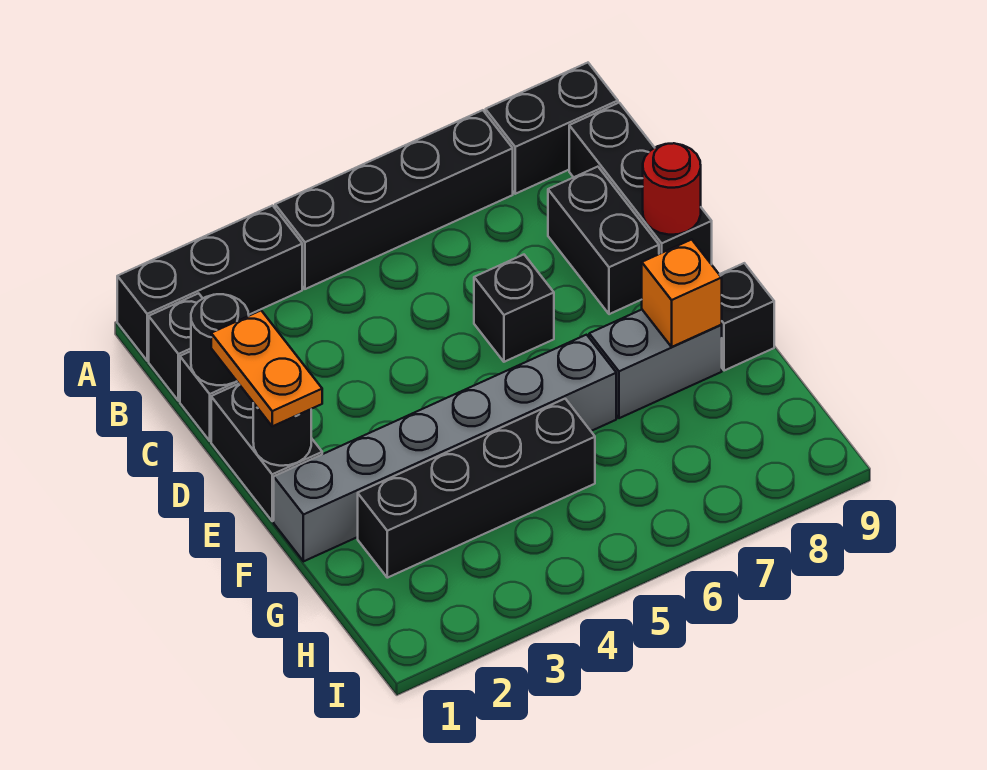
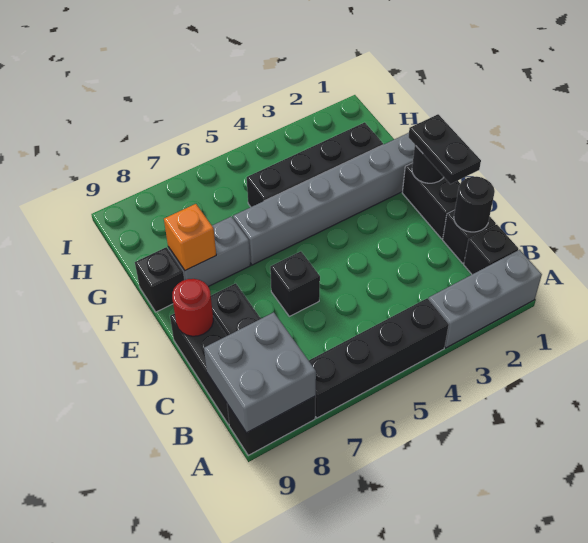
black brick A1:A3 level 1 -> grey brick A1:A3 level 1
none -> grey brick A8:B9 level 2
orange plate D1:E1 level 3 -> black plate D1:E1 level 3

